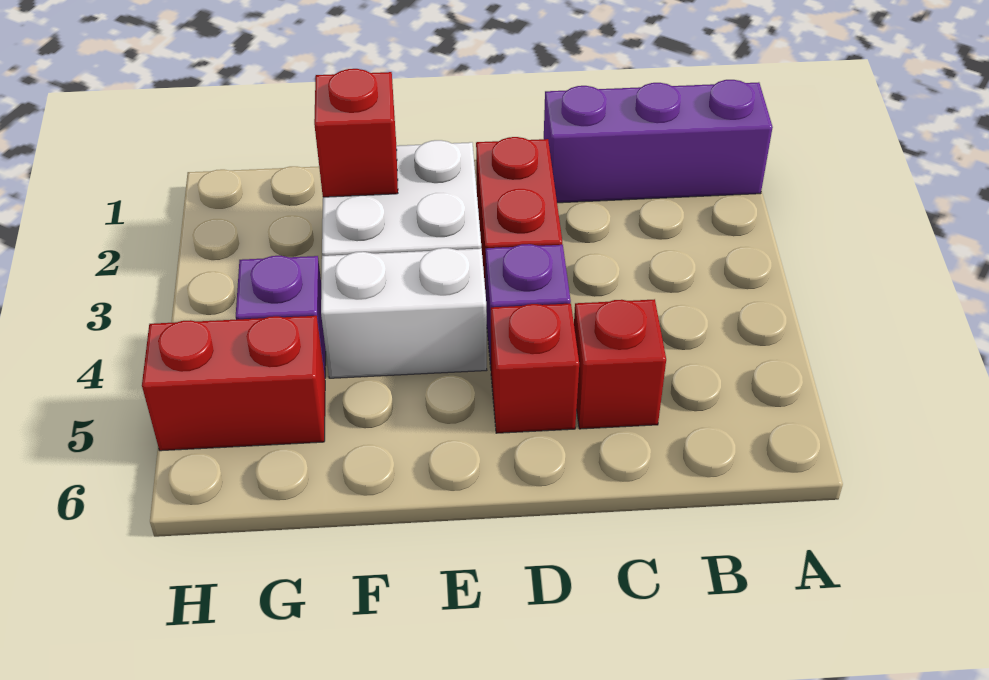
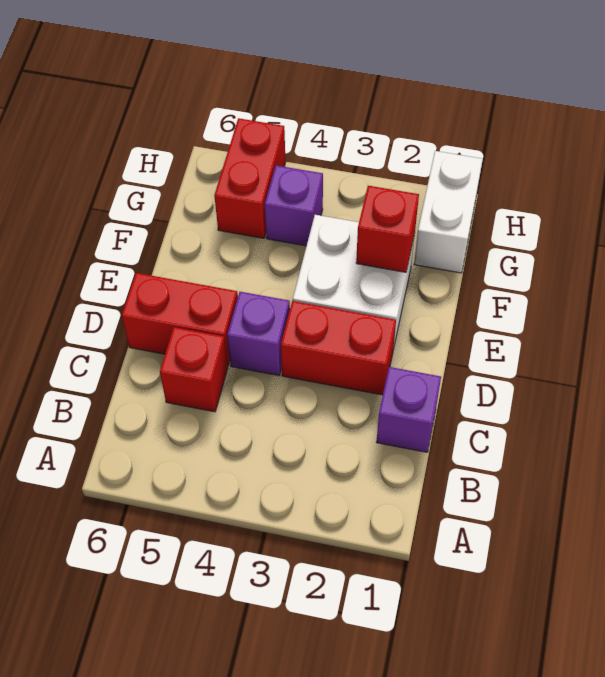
purple brick A1:C1 level 1 -> purple brick C1 level 1
red brick D5 level 1 -> red brick D5:D6 level 1
white brick E4:F4 level 1 -> white brick G1:H1 level 1

